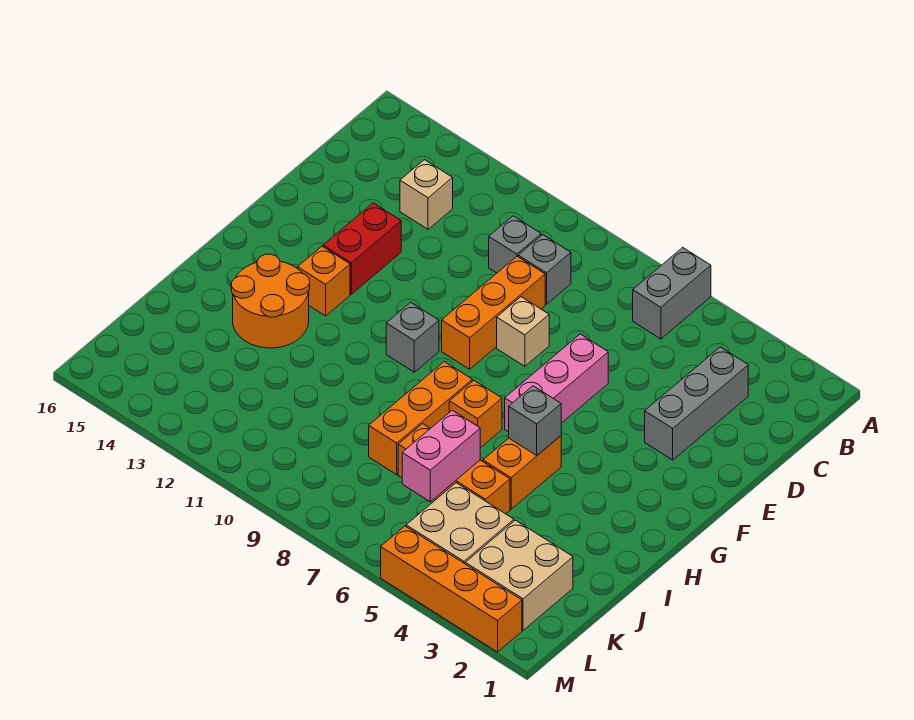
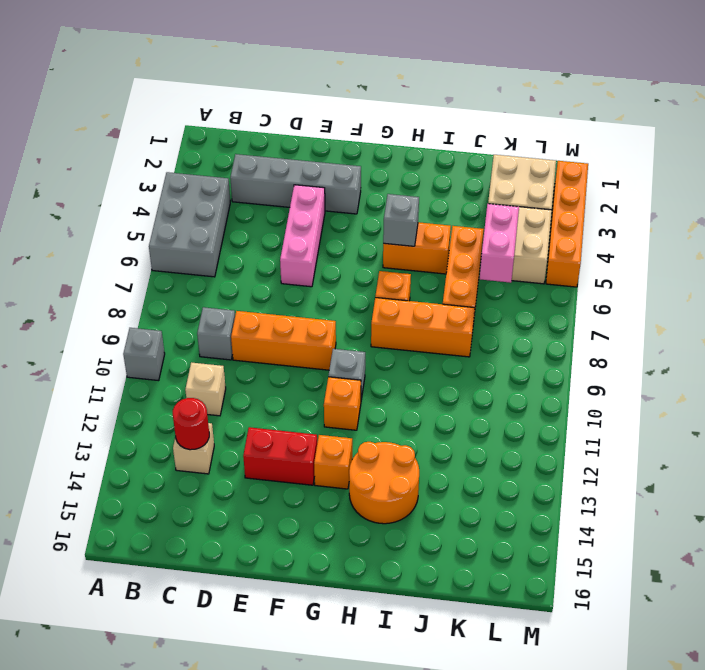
grey brick A6:B6 level 1 -> grey brick A4:B6 level 1
grey brick C3:E3 level 1 -> grey brick C3:F3 level 1
grey brick C10 level 1 -> grey brick A10 level 1
none -> red round brick C13 level 2
pink brick E6:G6 level 1 -> pink brick E4:E6 level 1
tan brick E8 level 1 -> tan brick C11 level 1
none -> orange brick G11 level 1
pink brick J6:K6 level 2 -> pink brick K5:K6 level 2

